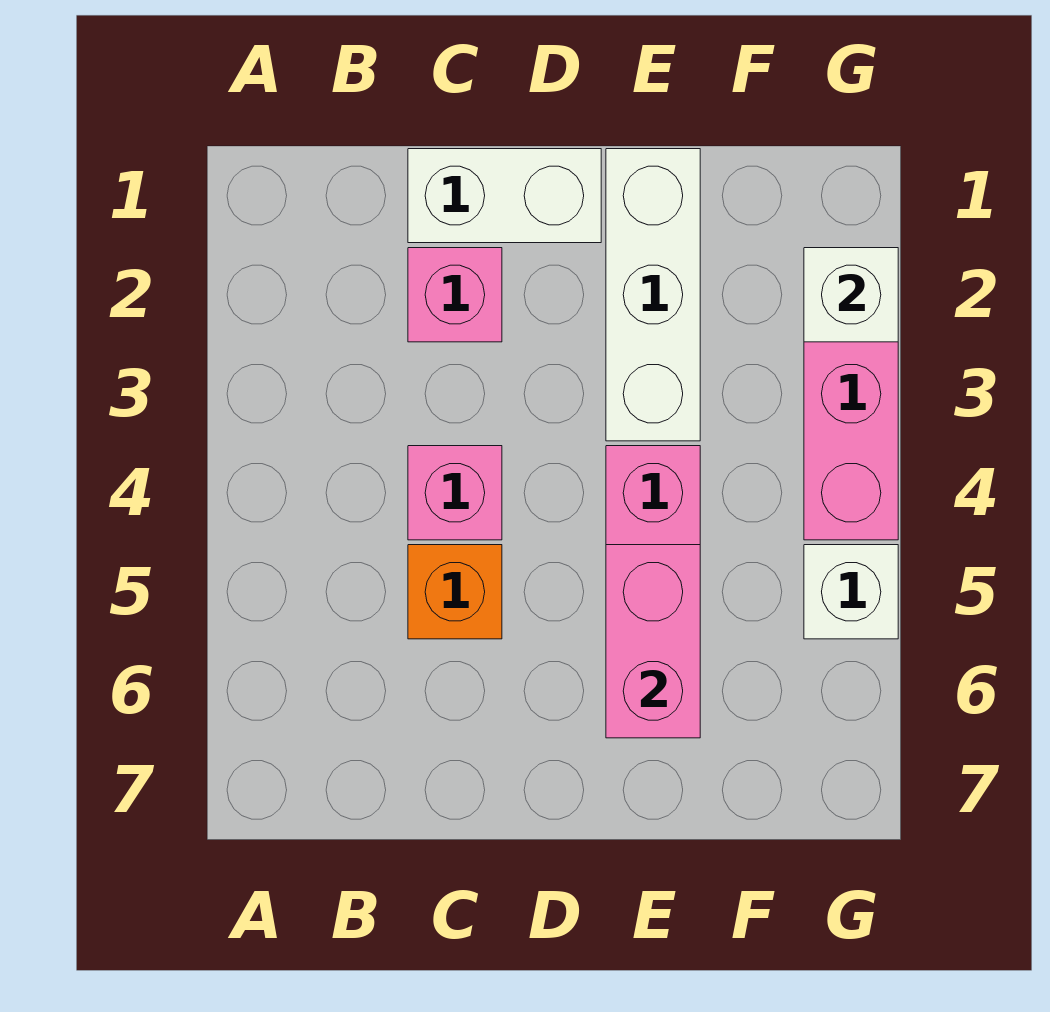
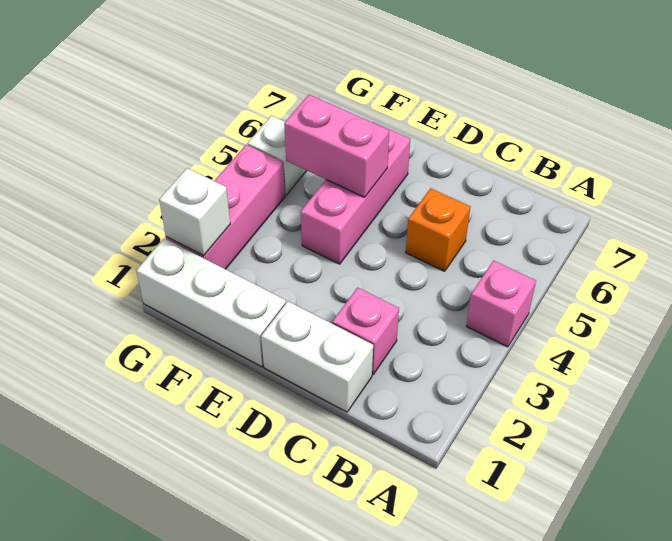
pink brick C4 level 1 -> pink brick A4 level 1
white brick E1:E3 level 1 -> white brick E1:G1 level 1
pink brick E5:E6 level 2 -> pink brick E5:F5 level 2

